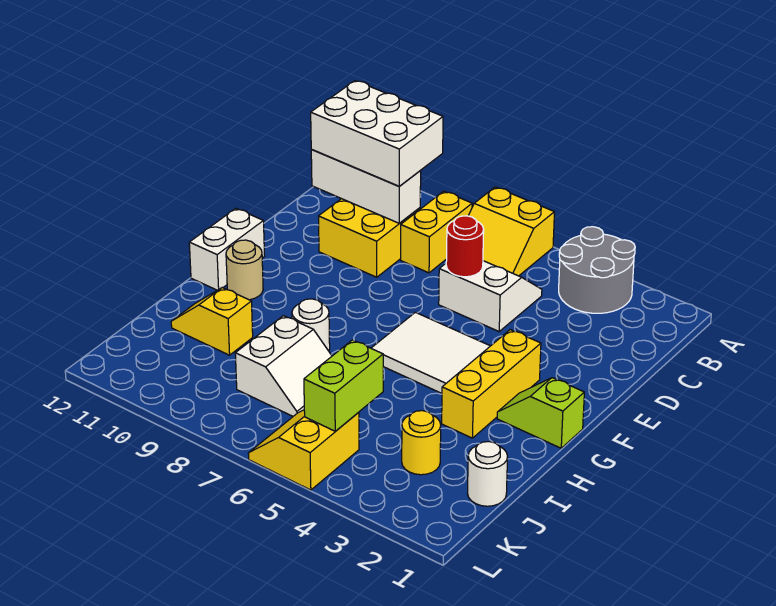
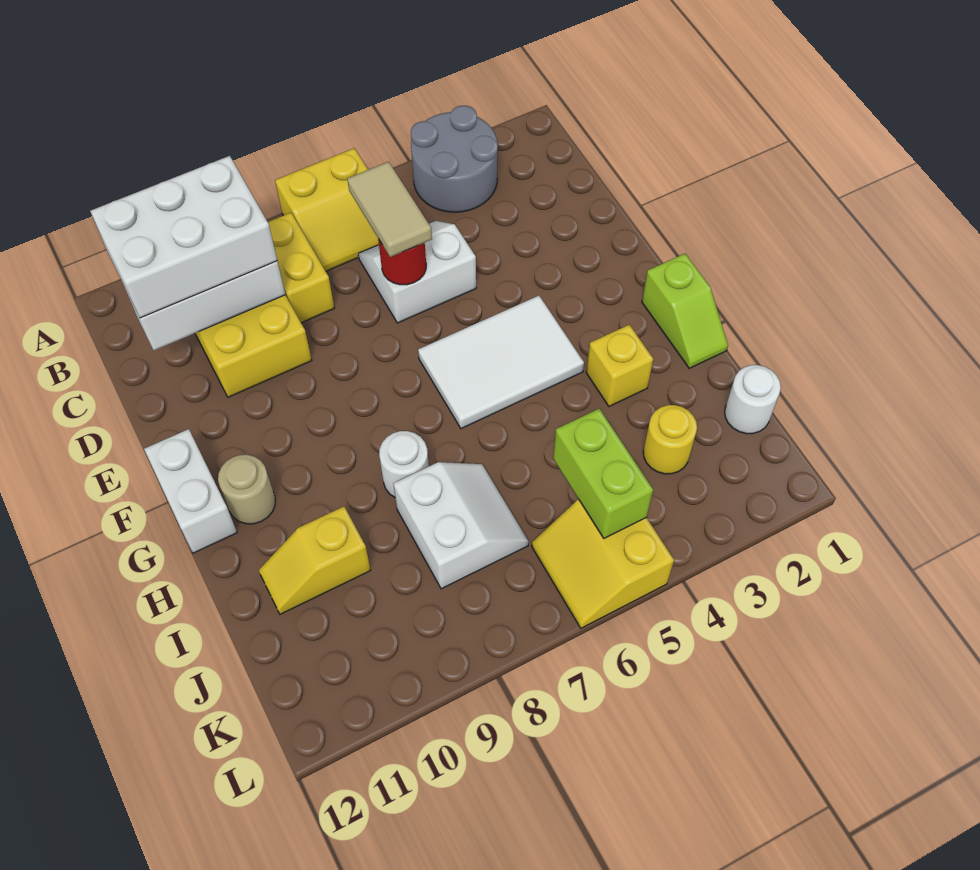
none -> tan tile C6:D6 level 3
yellow brick F3:H3 level 1 -> yellow brick H3 level 1
lime slope G1:G2 level 1 top 1 -> lime slope G1:H1 level 1 top G

